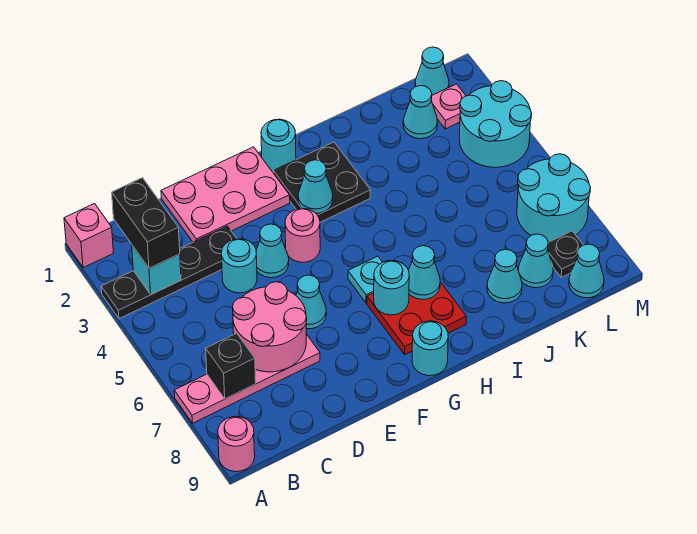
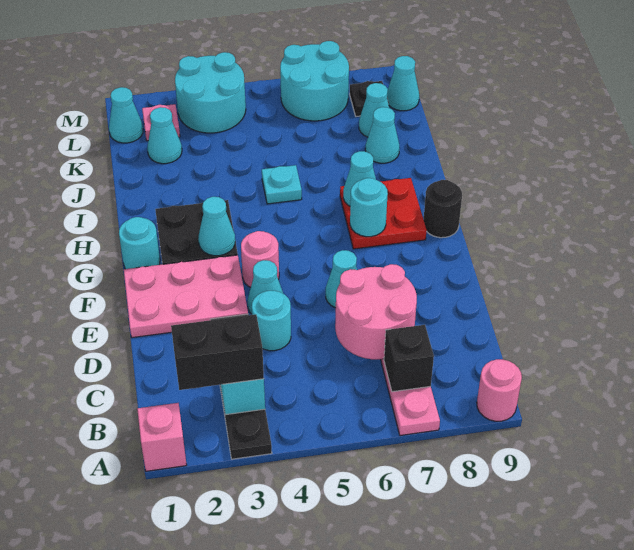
pink plate D1:F2 level 1 -> pink plate E1:F3 level 1
cyan plate G6 level 1 -> cyan plate I5 level 1
cyan round brick G9 level 1 -> black round brick G9 level 1

